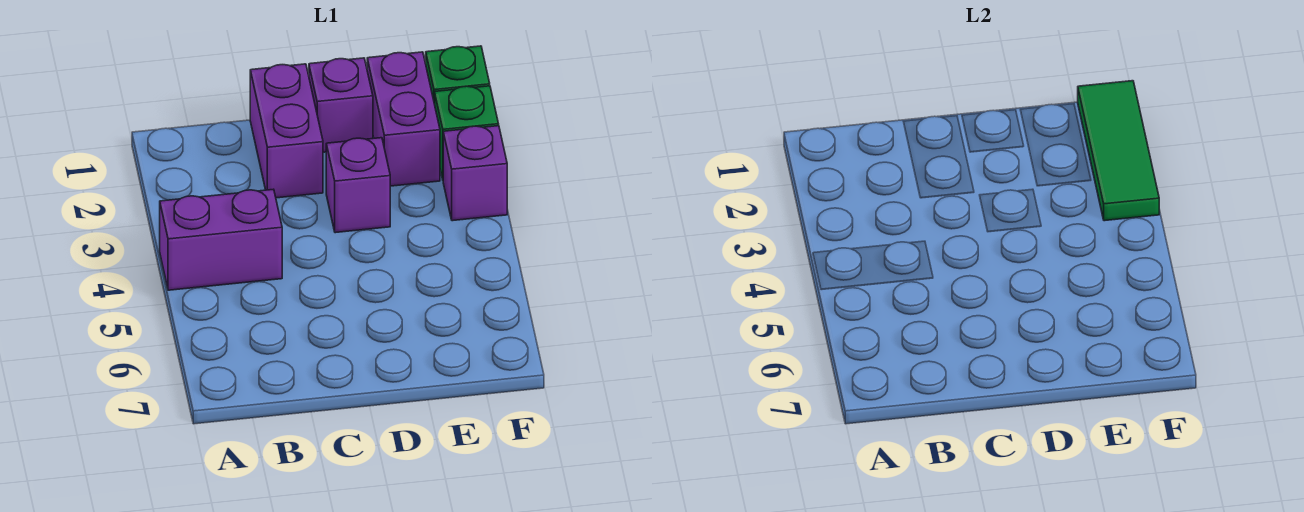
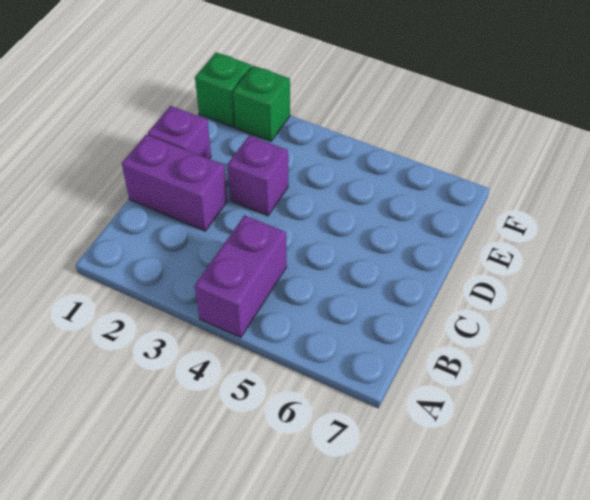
purple brick E1:E2 level 1 -> none
green tile F1:F3 level 2 -> none
purple brick F3 level 1 -> none

